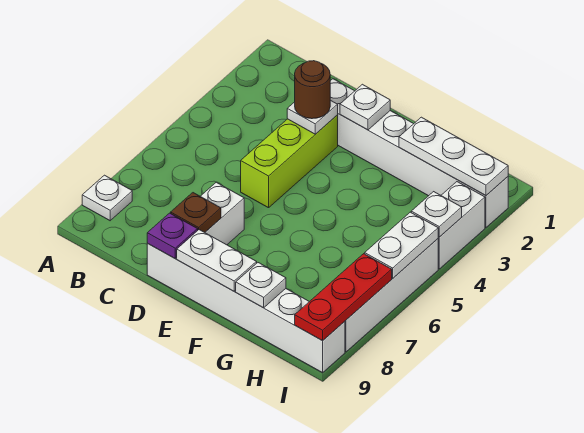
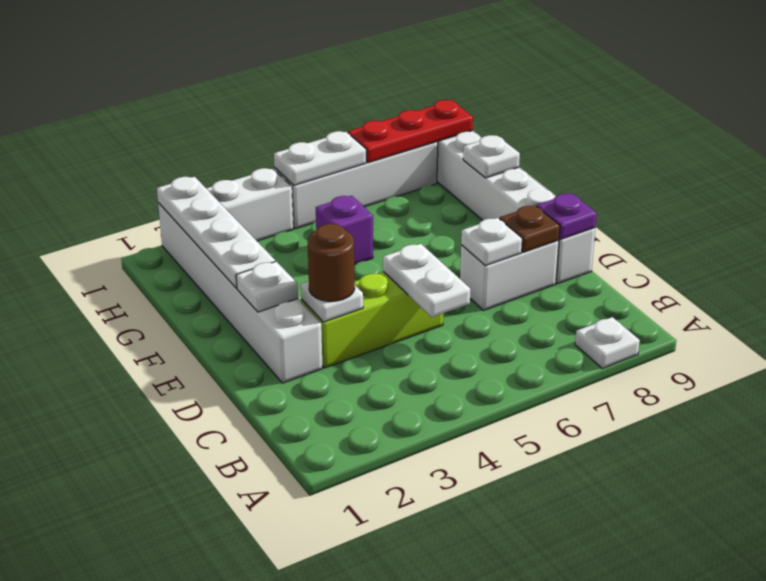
white plate E9:F9 level 2 -> white plate C5:D5 level 2
white plate G2:I2 level 2 -> white plate F2:I2 level 2
none -> purple brick G5 level 1
white plate I4 level 2 -> white plate D7 level 2

